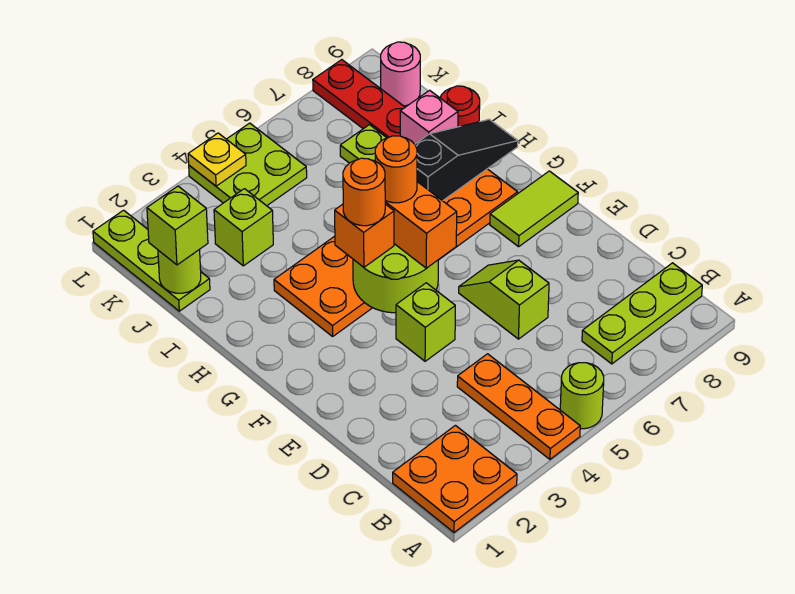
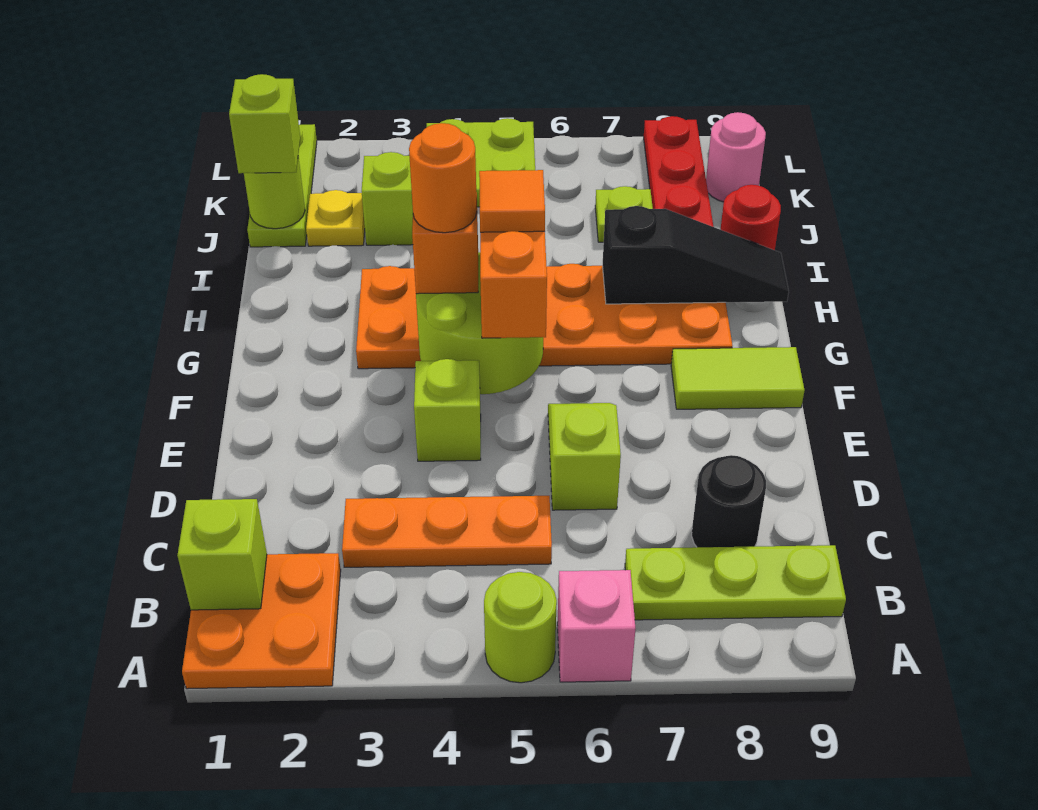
orange plate A4:C4 level 1 -> orange plate C3:C5 level 1
none -> lime brick B1 level 2
none -> black round brick C8 level 1
orange round brick G5 level 4 -> orange tile G5 level 4
pink brick I8 level 2 -> pink brick A6 level 1
yellow plate L4 level 2 -> yellow plate J2 level 1

